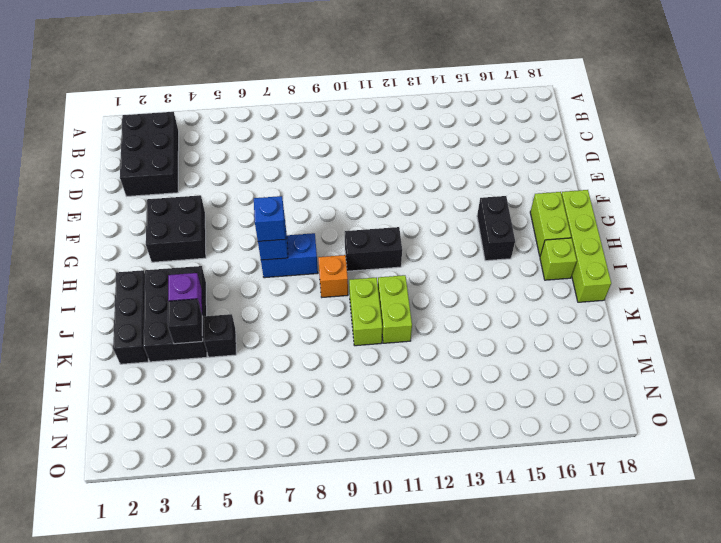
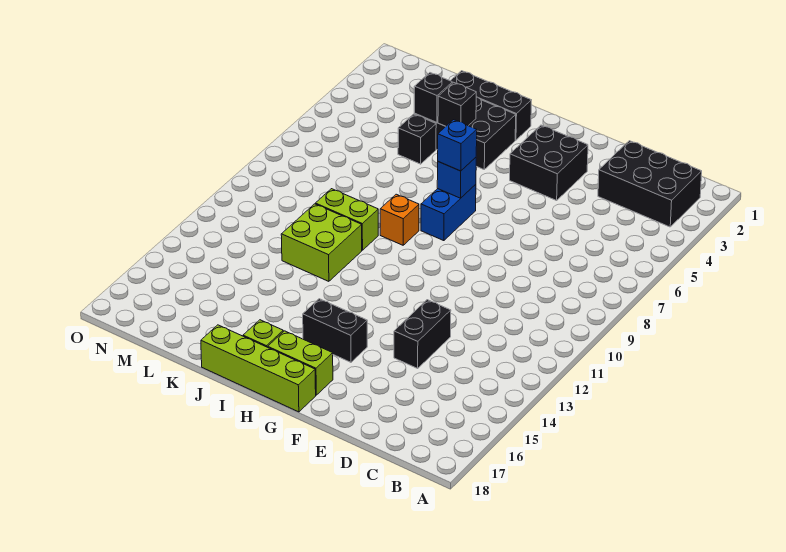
black brick H10:H11 level 1 -> black brick E13:E14 level 1
purple brick J4 level 2 -> black brick J4 level 2
lime brick J11:K11 level 1 -> lime brick J11:K12 level 1

